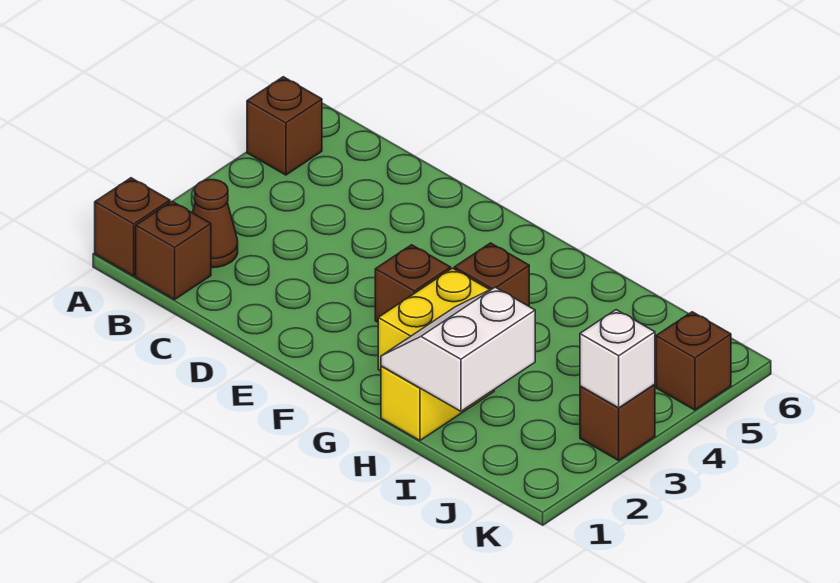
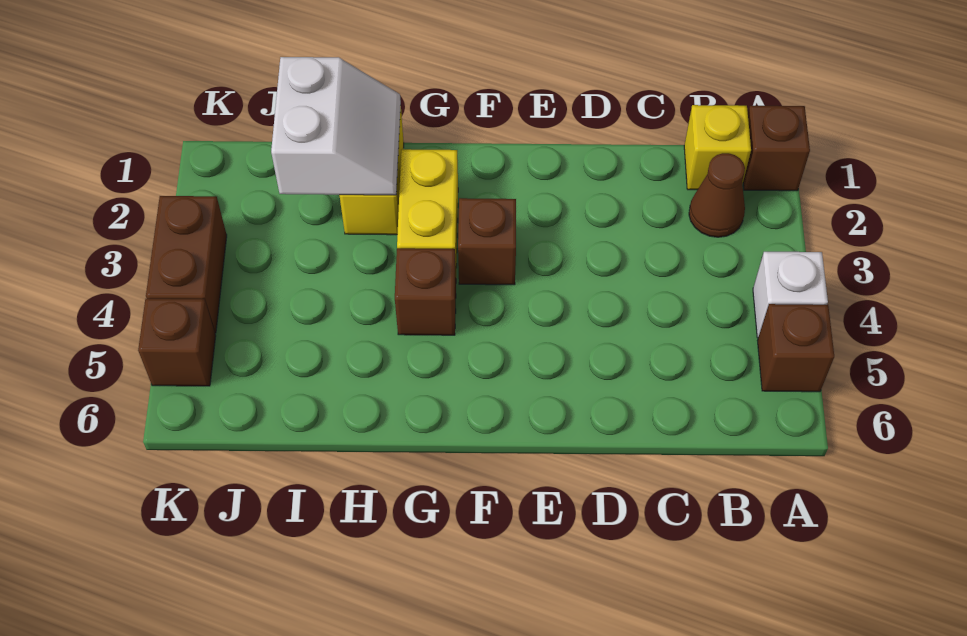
brown brick B1 level 1 -> yellow brick B1 level 1
brown brick K3 level 1 -> brown brick K3:K4 level 1
white brick K3 level 2 -> white brick A4 level 1

